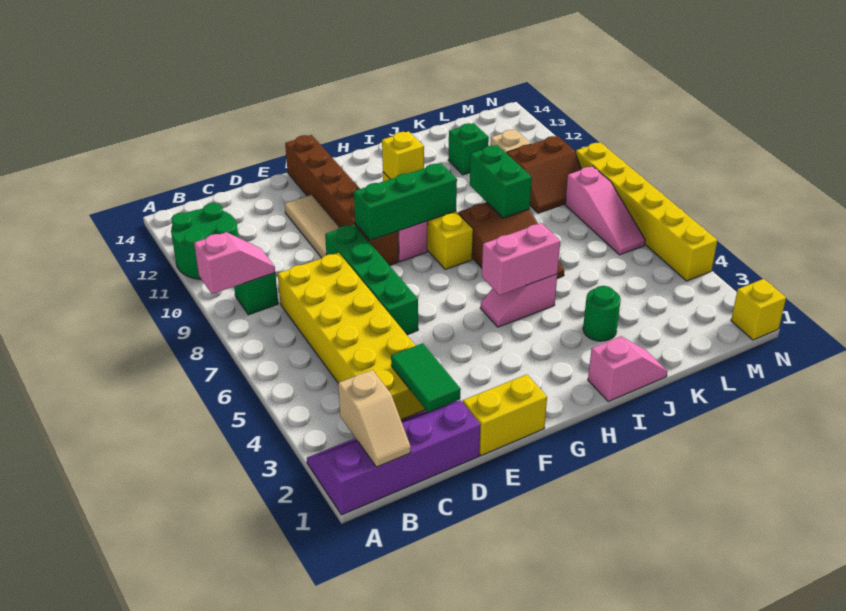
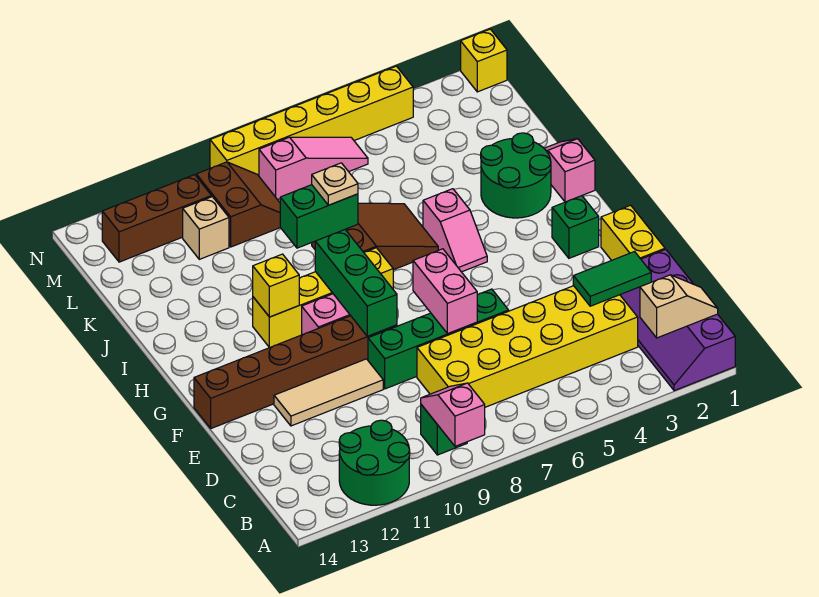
pink brick H5:I5 level 2 -> pink brick E7:F7 level 2
green round brick J3 level 1 -> green round brick I2:J3 level 1
none -> tan plate J8 level 3
green brick K12 level 1 -> green brick G2 level 1
none -> brown brick M11:M13 level 1

